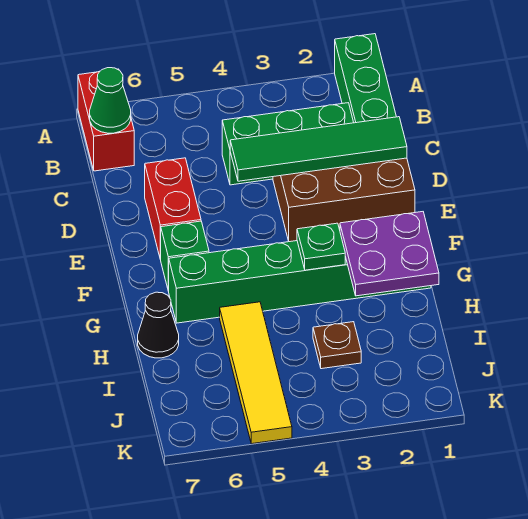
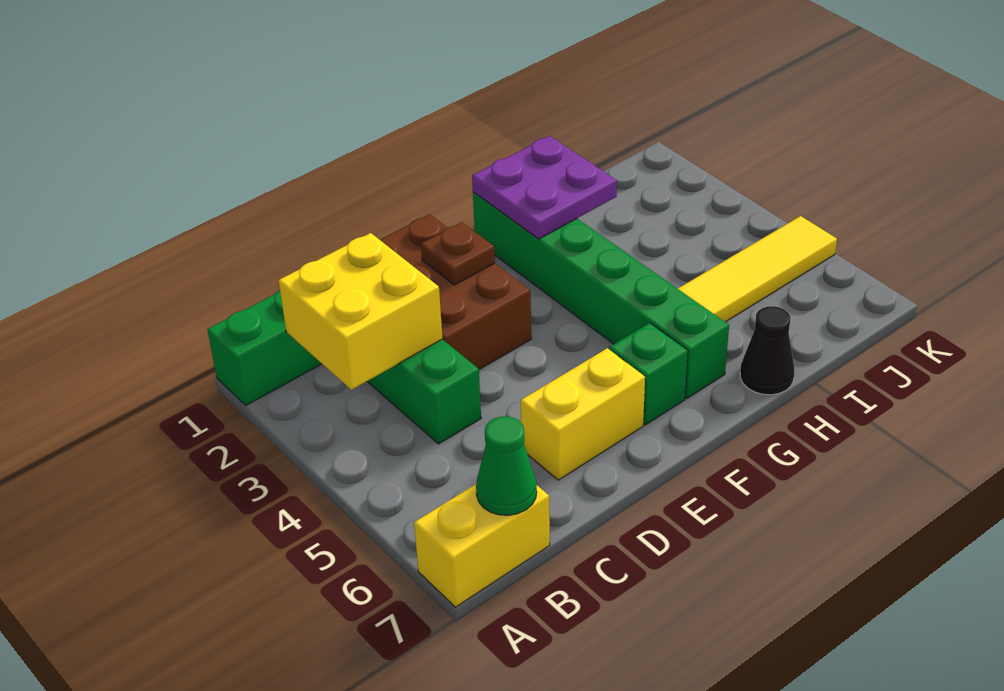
red brick A7:B7 level 1 -> yellow brick A7:B7 level 1
none -> yellow brick B2:C3 level 2
green tile D1:D4 level 2 -> none
red brick D6:E6 level 1 -> yellow brick D6:E6 level 1
green plate G3 level 2 -> none
brown plate I3 level 1 -> brown plate E2 level 2

